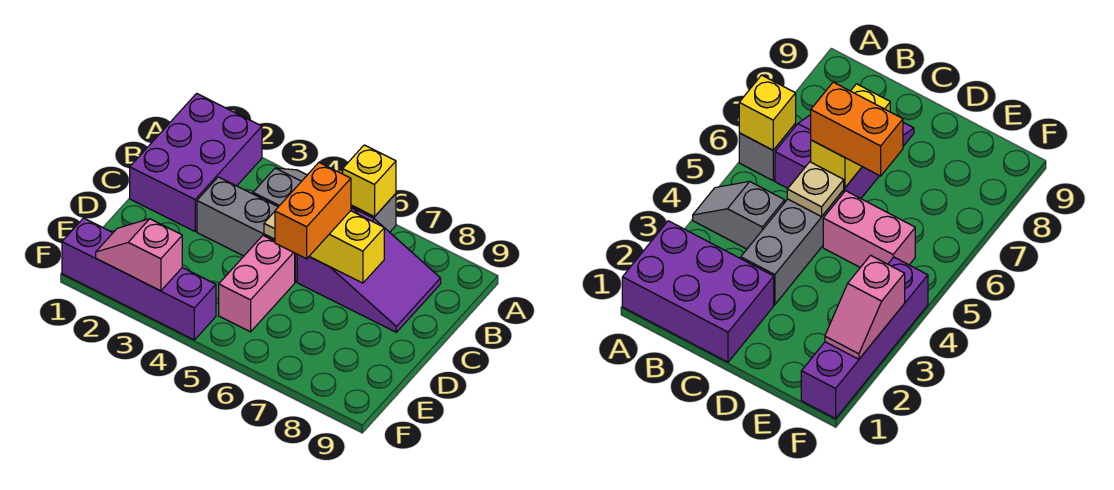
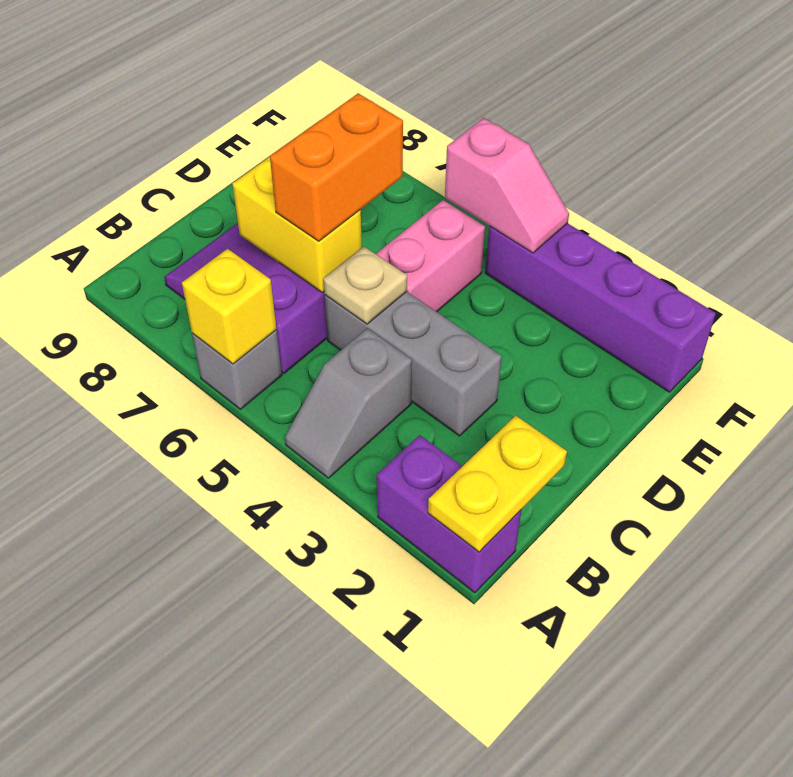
purple brick A1:C2 level 1 -> purple brick A1:A2 level 1
none -> yellow plate A1:B1 level 2
pink slope F2:F3 level 2 top 3 -> pink slope F4:F5 level 2 top 5

